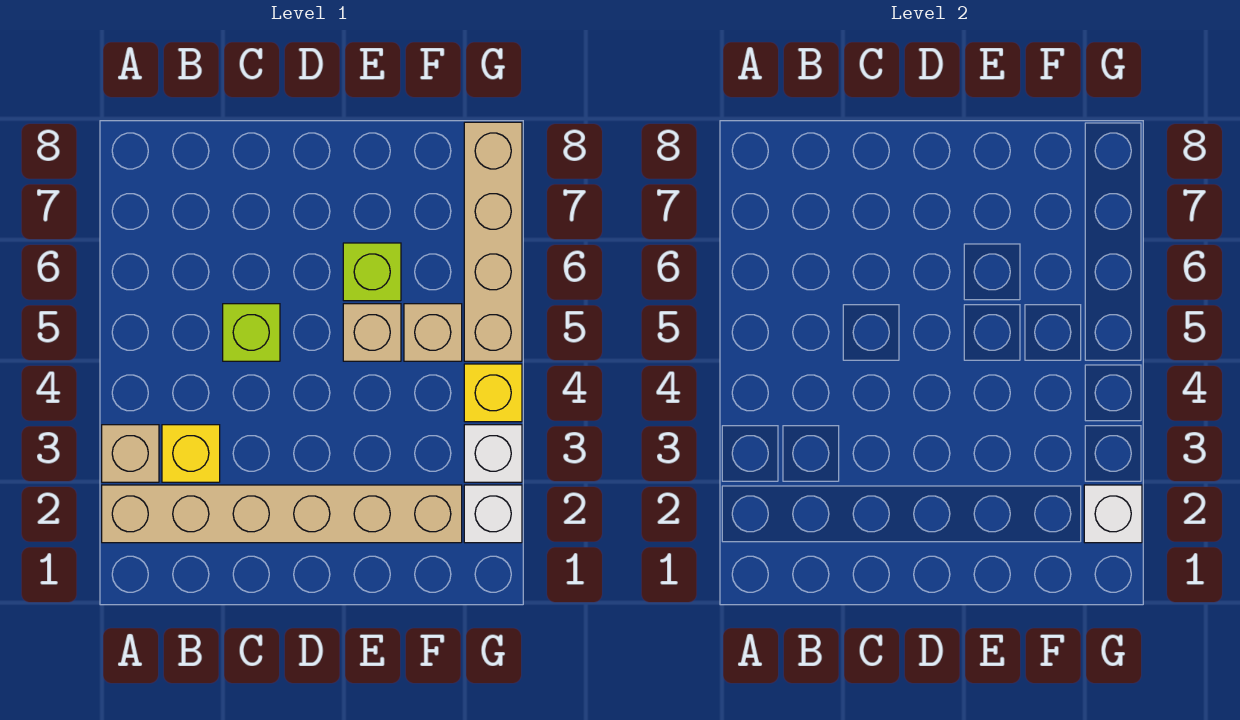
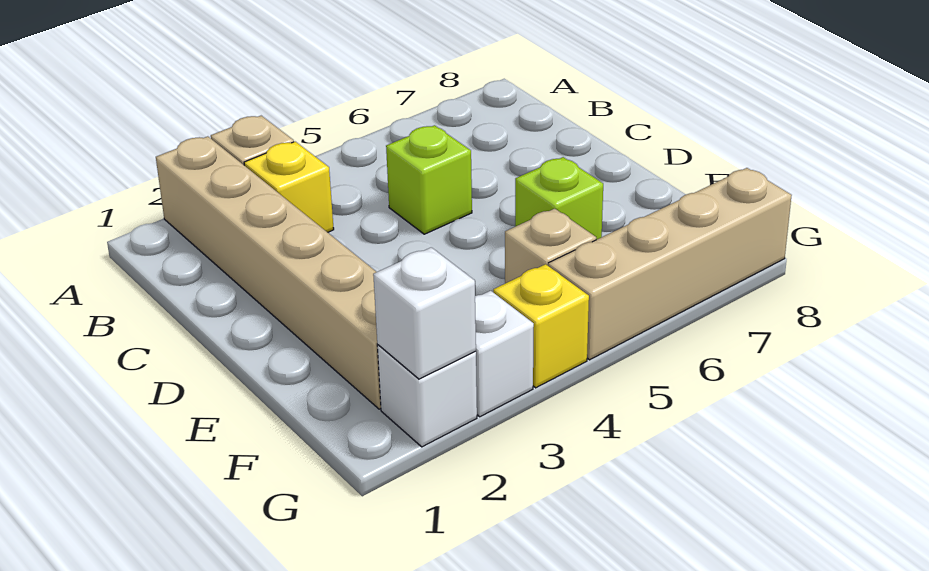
tan brick E5 level 1 -> none

